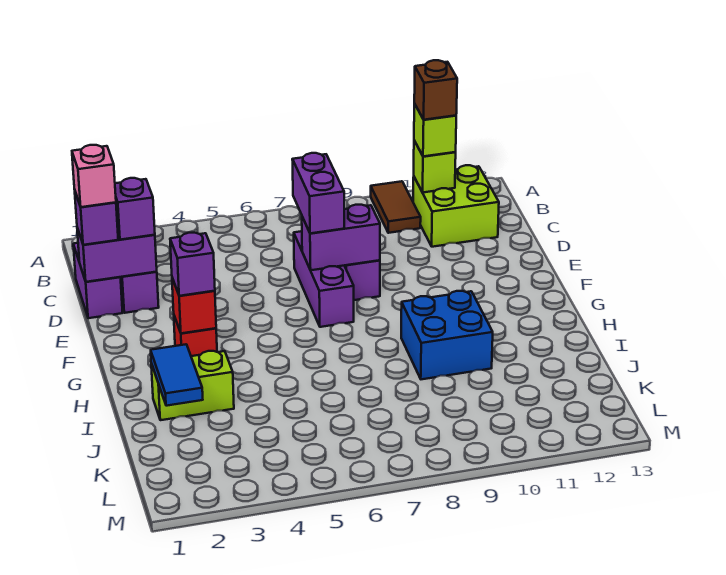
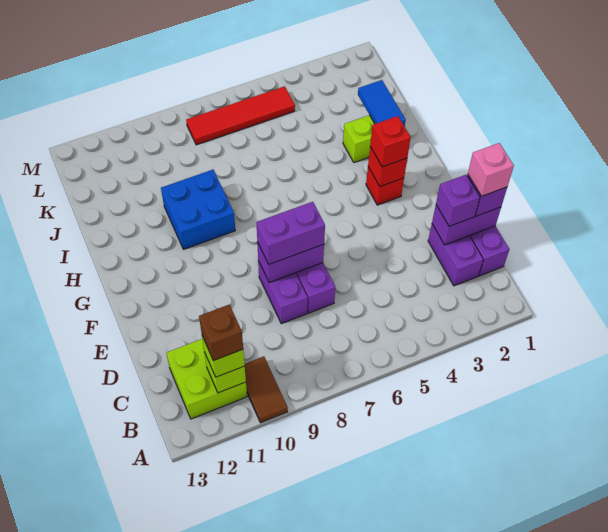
purple brick D7:E7 level 3 -> purple brick E7:E8 level 3
purple brick G3 level 3 -> red brick G3 level 3
none -> red tile L5:L8 level 1

